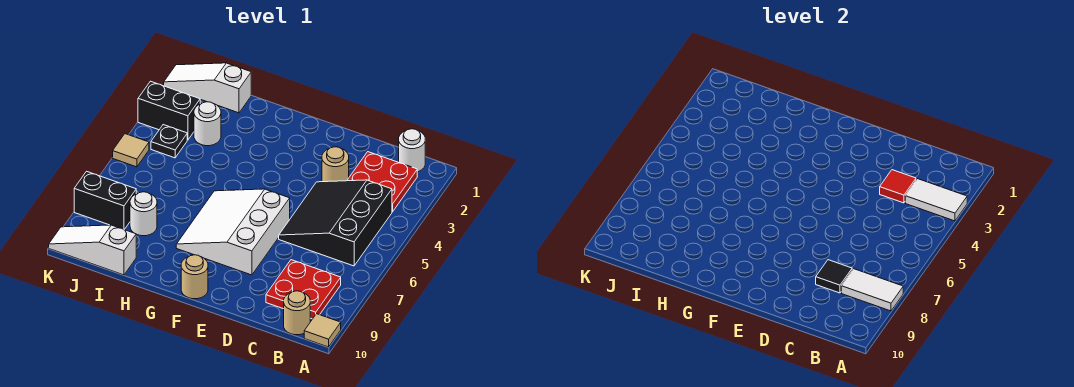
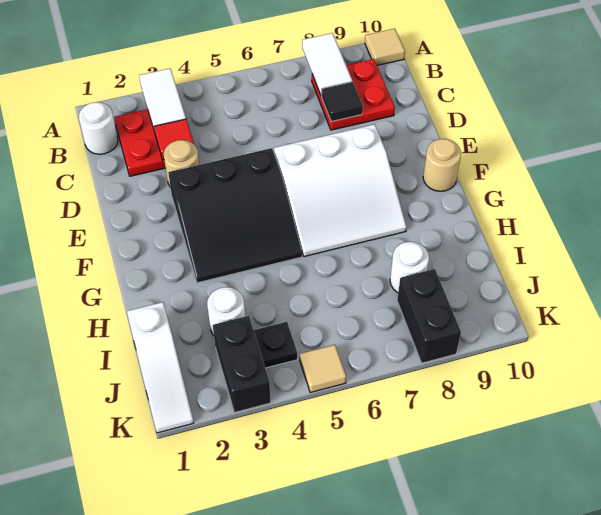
black slope B4:D6 level 1 top B -> black slope E3:G5 level 1 top E
tan round brick B10 level 1 -> none
white slope I10:K10 level 1 top I -> none

